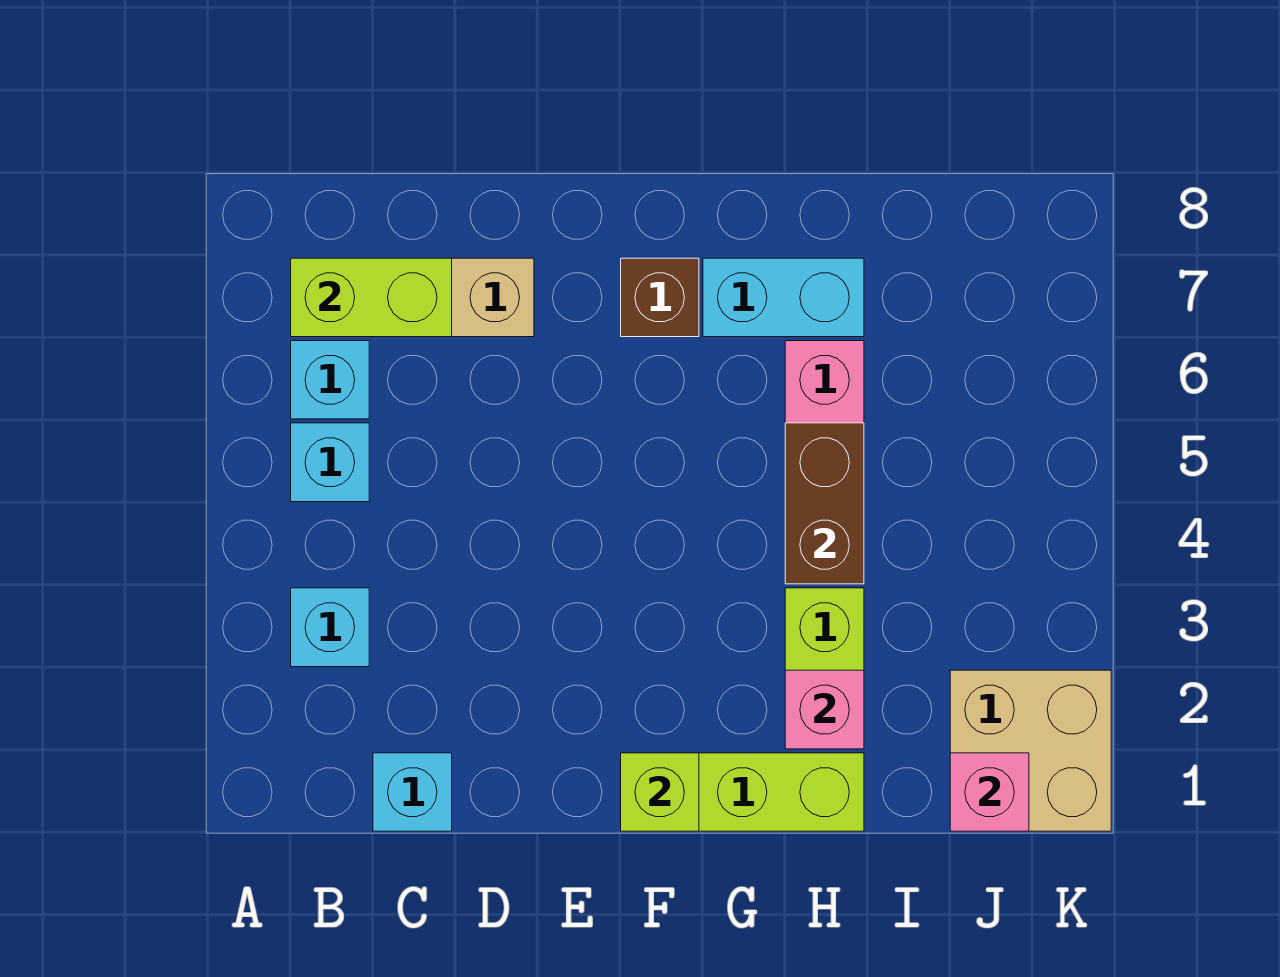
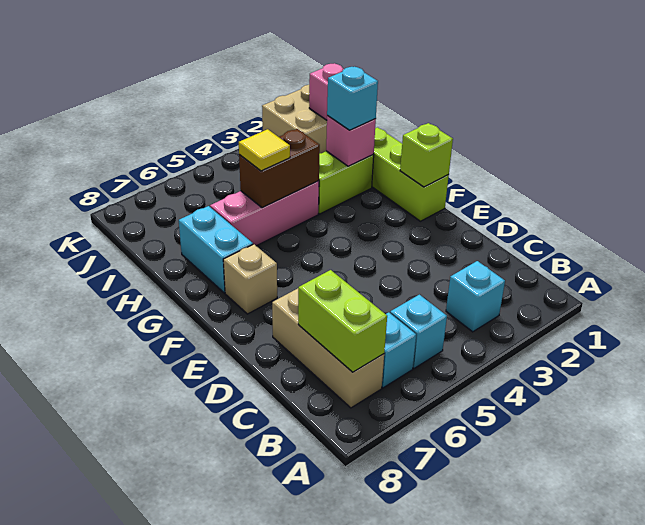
cyan brick C1 level 1 -> cyan brick H2 level 3
brown brick F7 level 1 -> tan brick F7 level 1
none -> yellow tile H5 level 3

